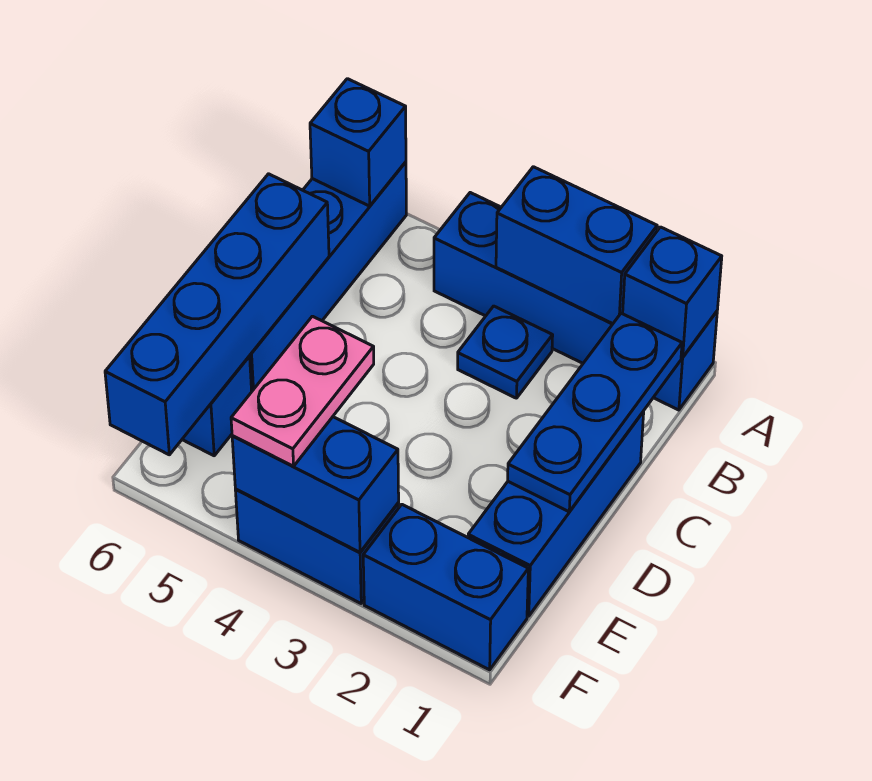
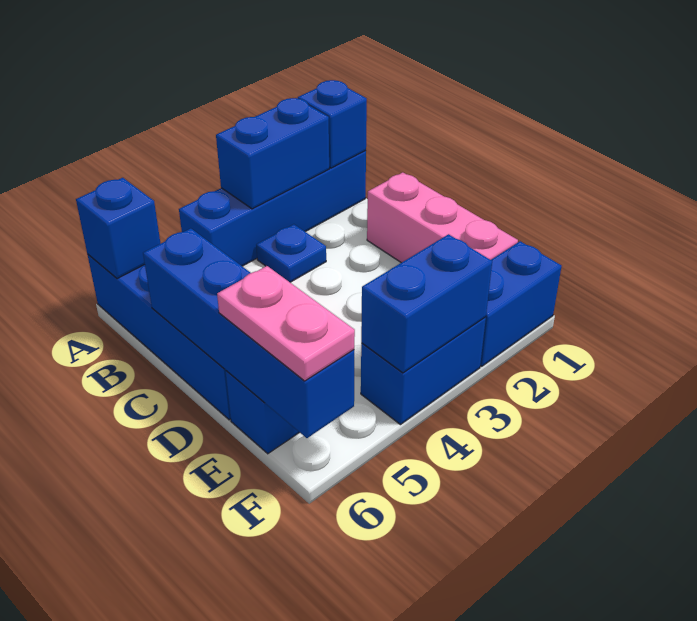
blue plate B1:D1 level 2 -> none
blue brick C1:E1 level 1 -> pink brick C1:E1 level 1
pink plate E4:F4 level 3 -> pink plate E6:F6 level 3

